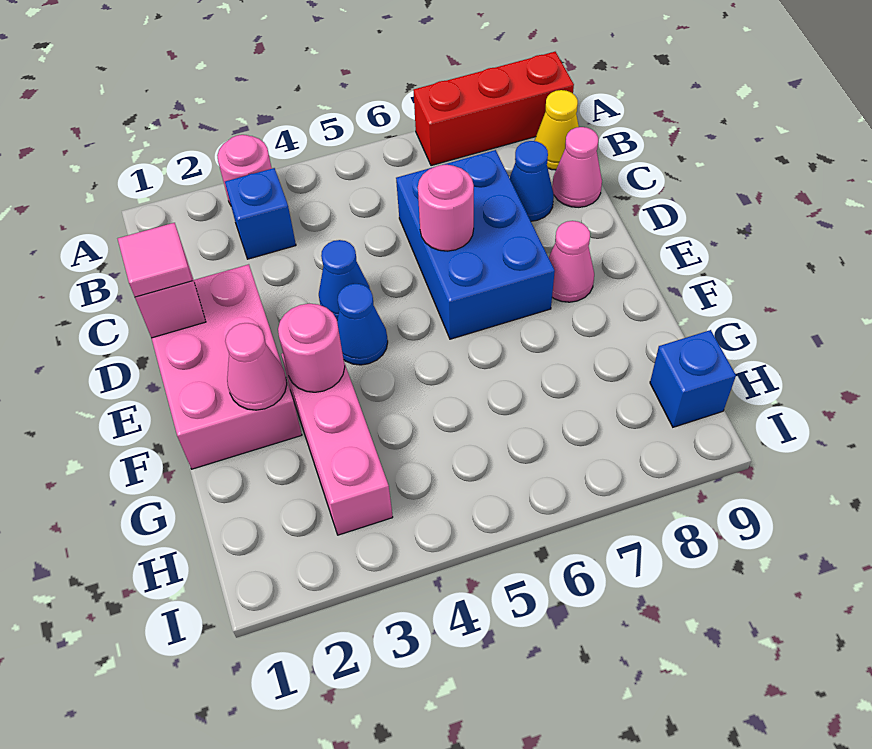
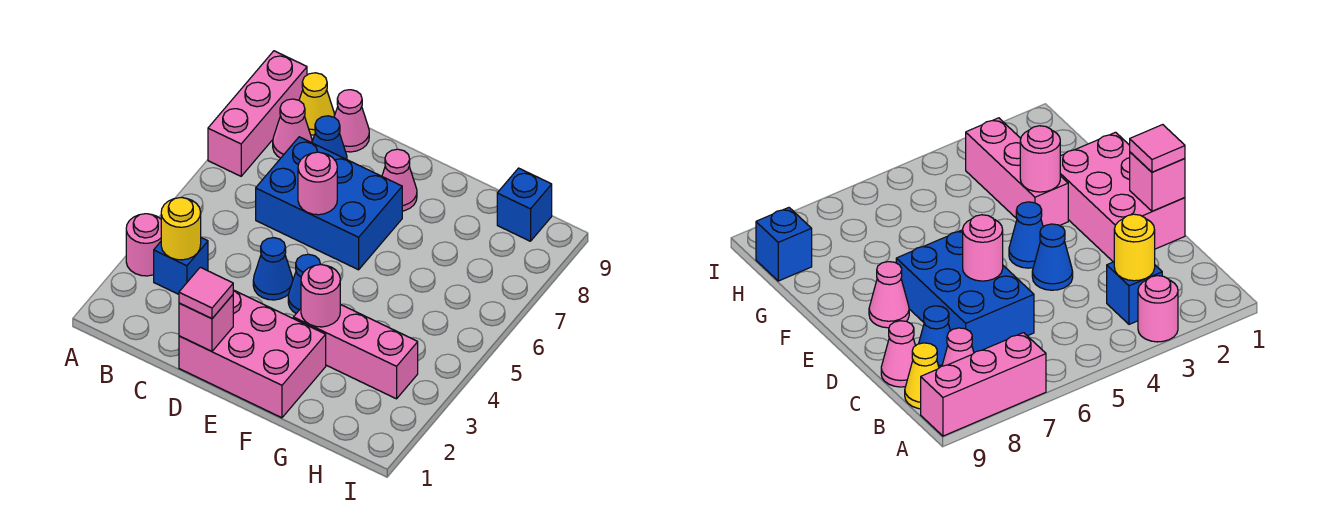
red brick A7:A9 level 1 -> pink brick A7:A9 level 1
none -> yellow round brick B3 level 2
pink cone F2 level 2 -> pink cone B8 level 1

